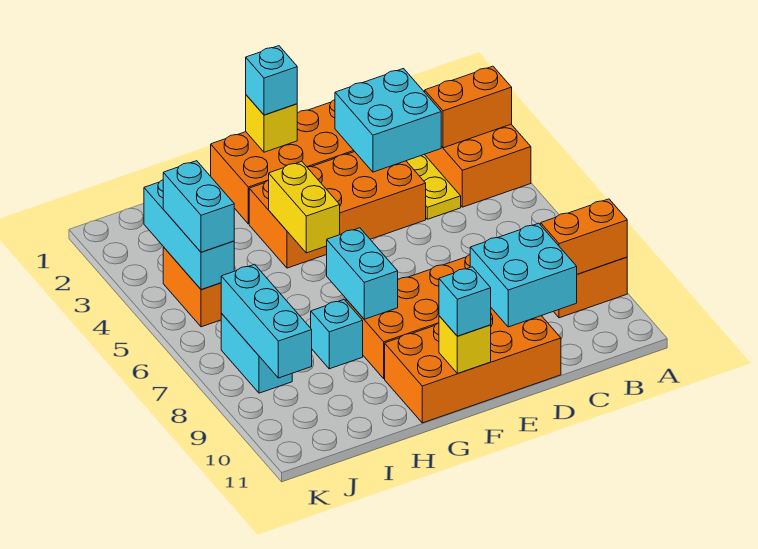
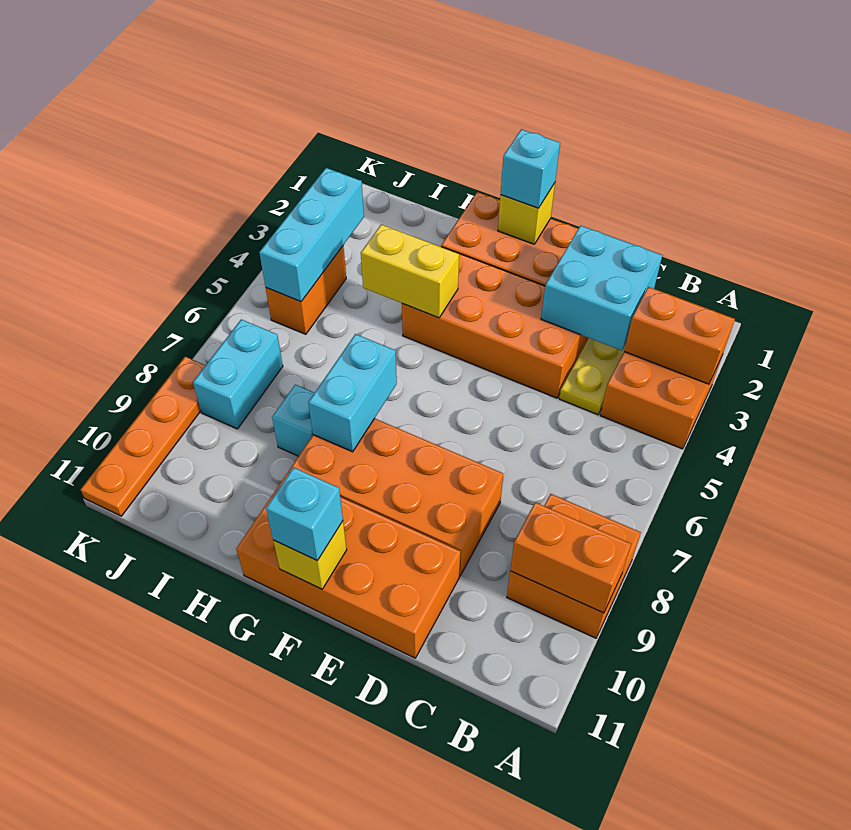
cyan brick C9:D10 level 2 -> none
yellow brick G4:G5 level 2 -> yellow brick G4:H4 level 2
cyan brick J4:J5 level 3 -> none
cyan brick J7:J9 level 2 -> none
none -> orange plate K8:K11 level 1

